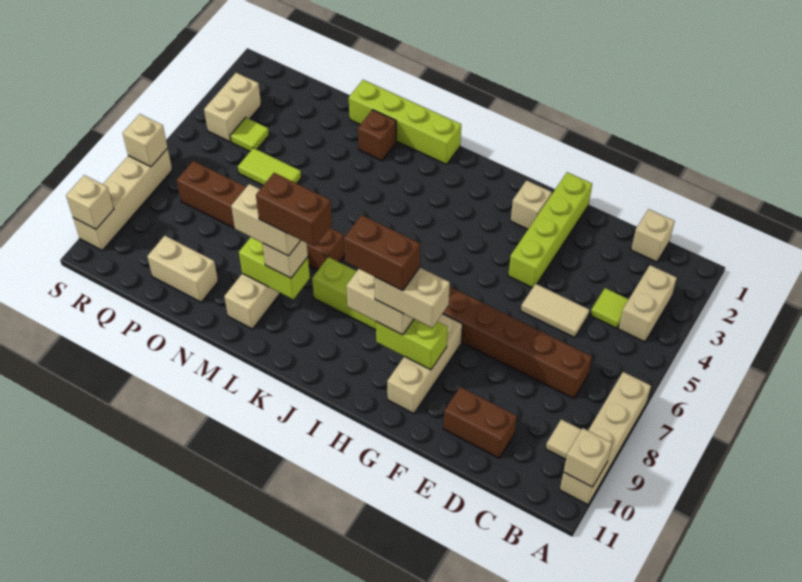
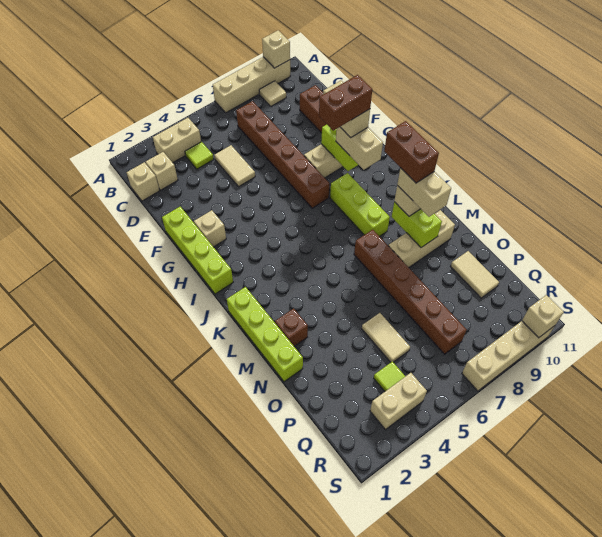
lime brick F1:F4 level 1 -> lime brick F1:I1 level 1
brown brick H9:I9 level 5 -> brown brick H8:H9 level 5
lime tile O5:P5 level 1 -> tan tile O5:P5 level 1
tan brick O10:P10 level 1 -> tan tile O10:P10 level 1
tan brick S7 level 2 -> tan brick C2 level 1

